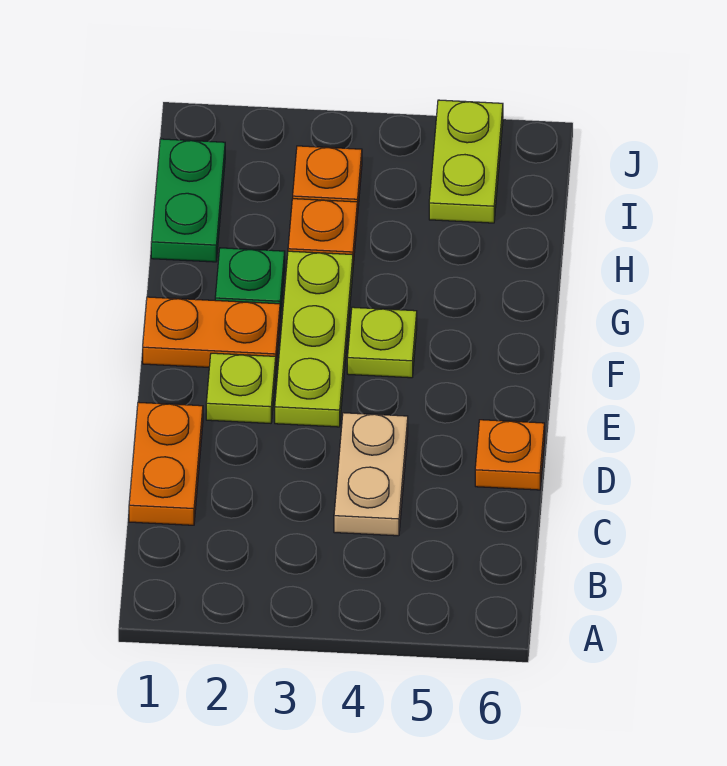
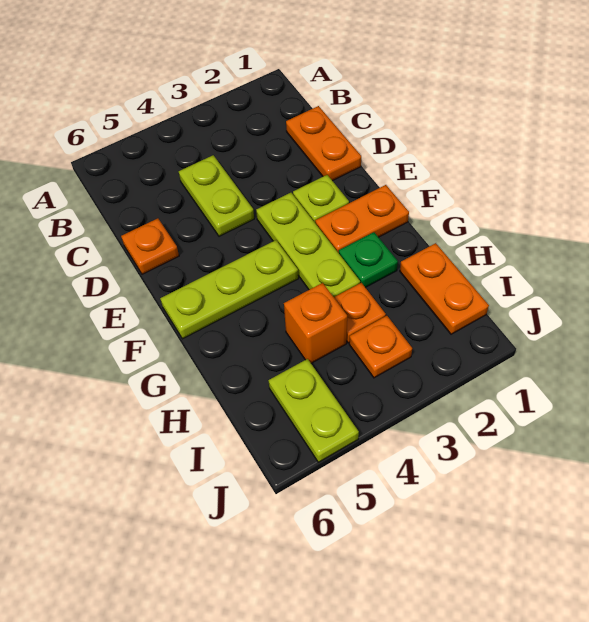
tan plate C4:D4 level 1 -> lime plate C4:D4 level 1
lime plate F4 level 1 -> lime plate F4:F6 level 1
green plate H1:I1 level 1 -> orange plate H1:I1 level 1
none -> orange brick H4 level 1

